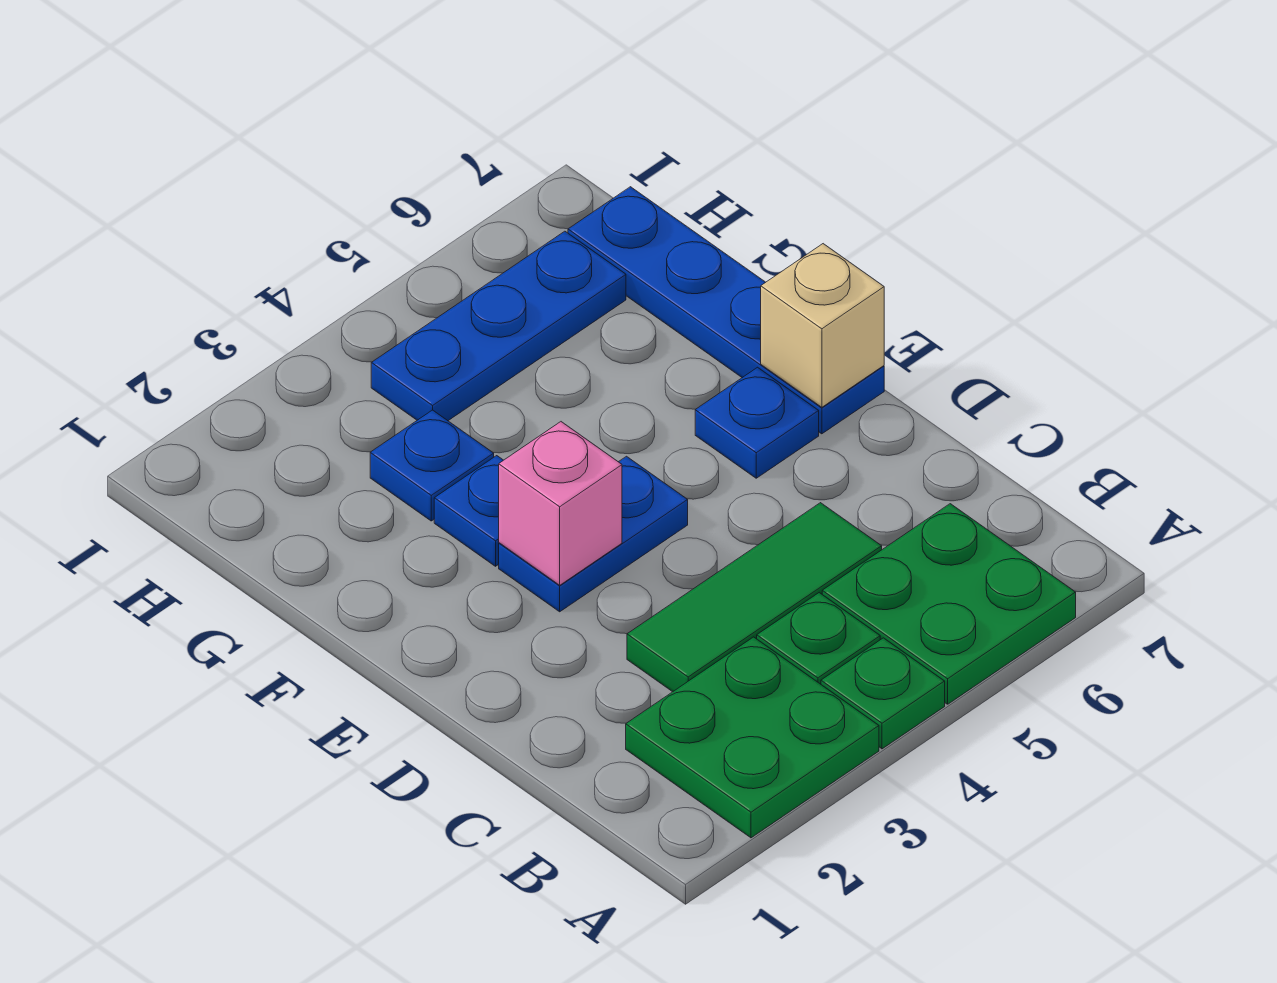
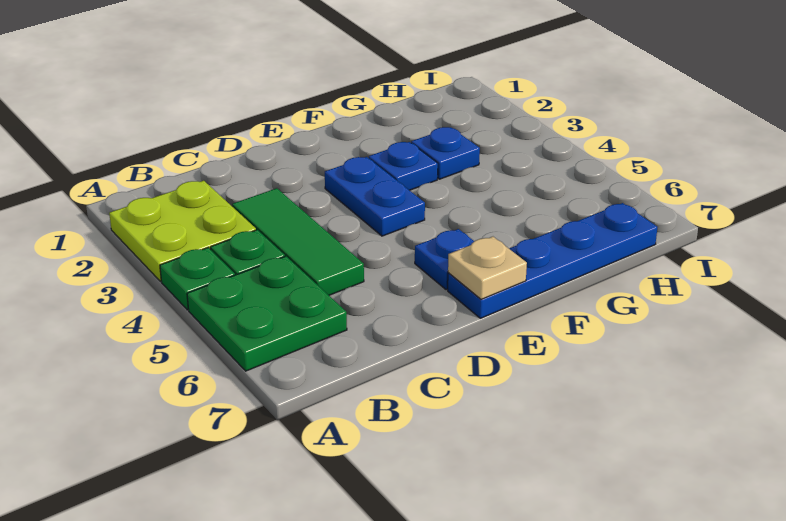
green plate A2:B3 level 1 -> lime plate A2:B3 level 1
pink brick E3 level 2 -> none
tan brick E7 level 2 -> tan plate E7 level 2
blue plate H4:H6 level 1 -> none

